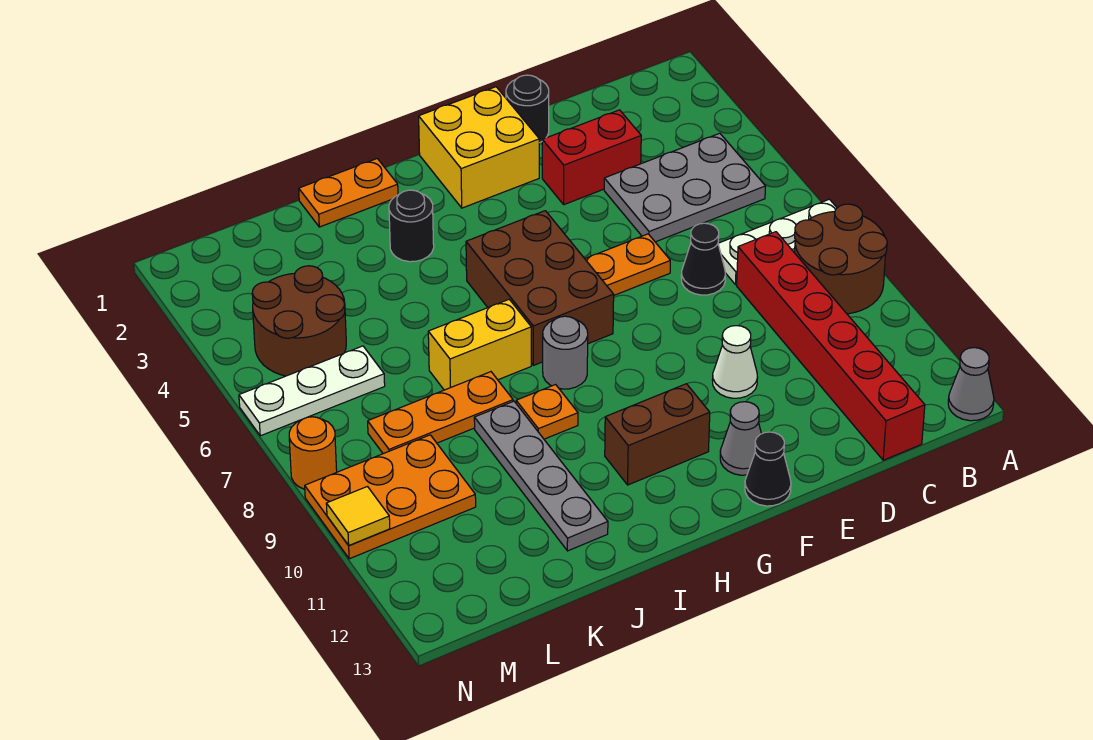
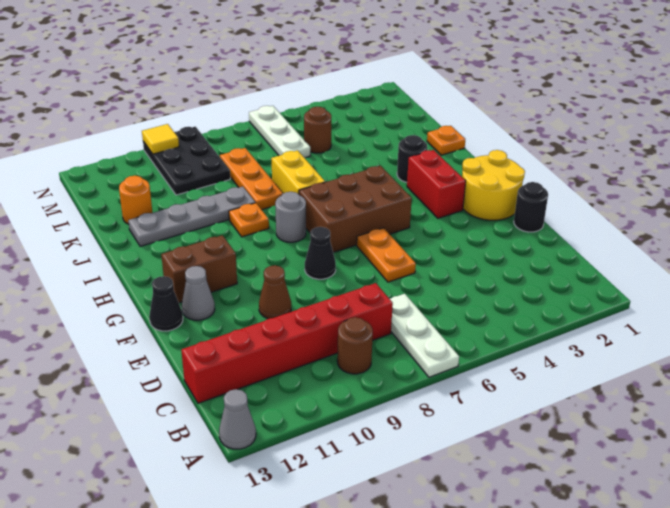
brown round brick A8:B9 level 1 -> brown round brick B9 level 1
grey plate B4:D5 level 1 -> none
red brick D3:E3 level 1 -> red brick G3:H3 level 1
black cone D7 level 1 -> black cone F8 level 1
white cone E10 level 1 -> brown cone E10 level 1
yellow brick F1:G2 level 1 -> yellow round brick F1:G2 level 1
brown brick G11:H11 level 1 -> brown brick G11:G12 level 1
orange plate I1:J1 level 1 -> orange plate J1 level 1
brown round brick L4:M5 level 1 -> brown round brick L5 level 1
orange plate L9:N10 level 1 -> black plate L9:N10 level 1
orange round brick N8 level 1 -> orange round brick K12 level 1

